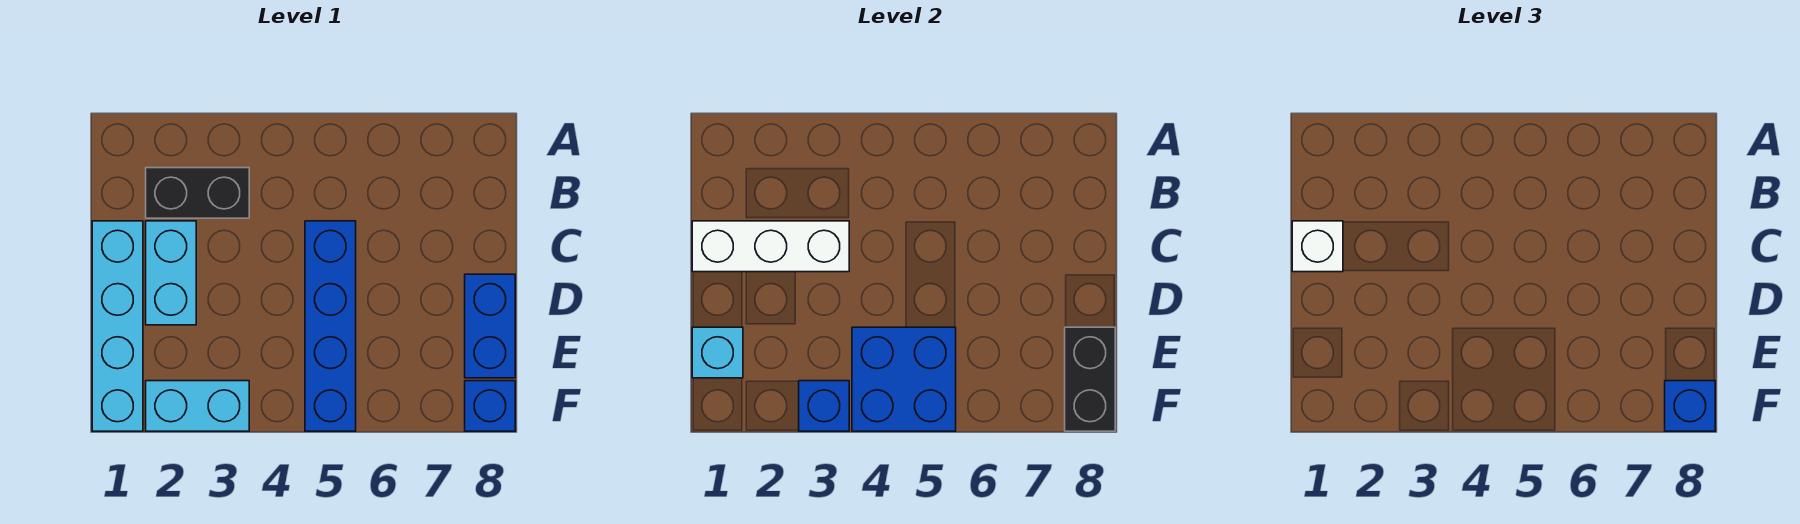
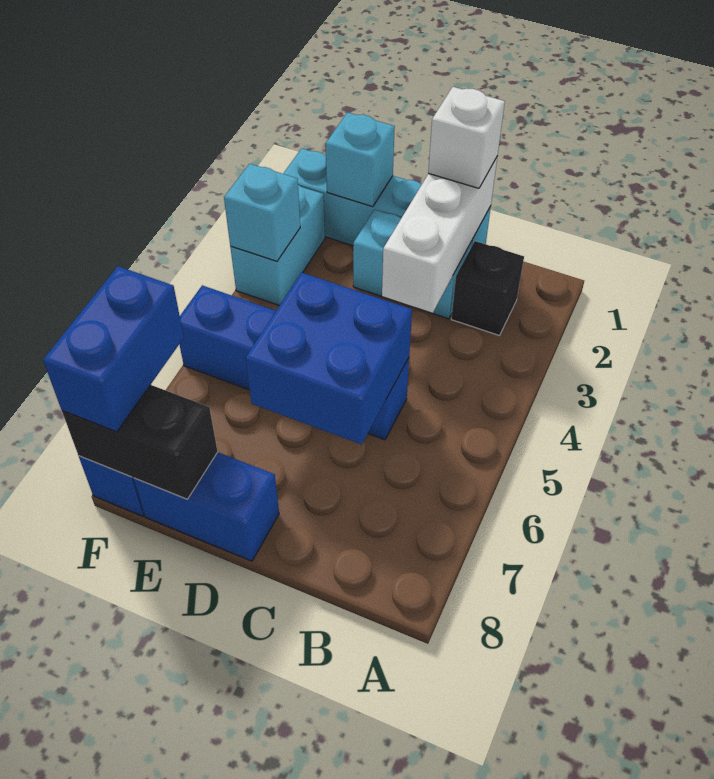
black brick B2:B3 level 1 -> black brick B2 level 1
blue brick E4:F5 level 2 -> blue brick C5:D6 level 2
blue brick F3 level 2 -> cyan brick F3 level 2
blue brick F8 level 3 -> blue brick F7:F8 level 3

